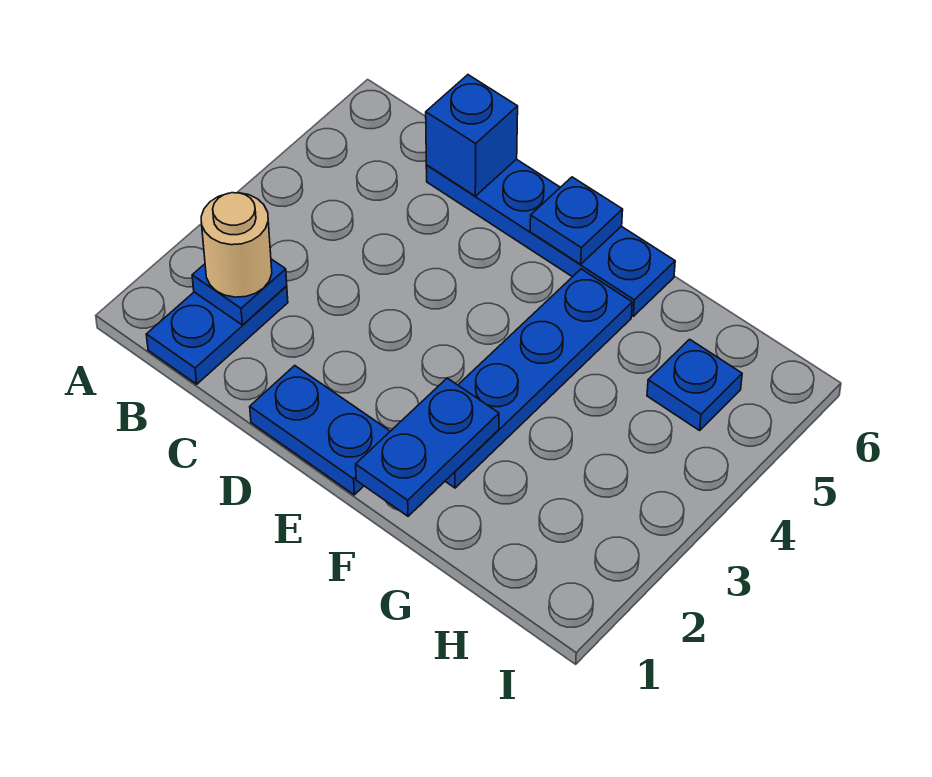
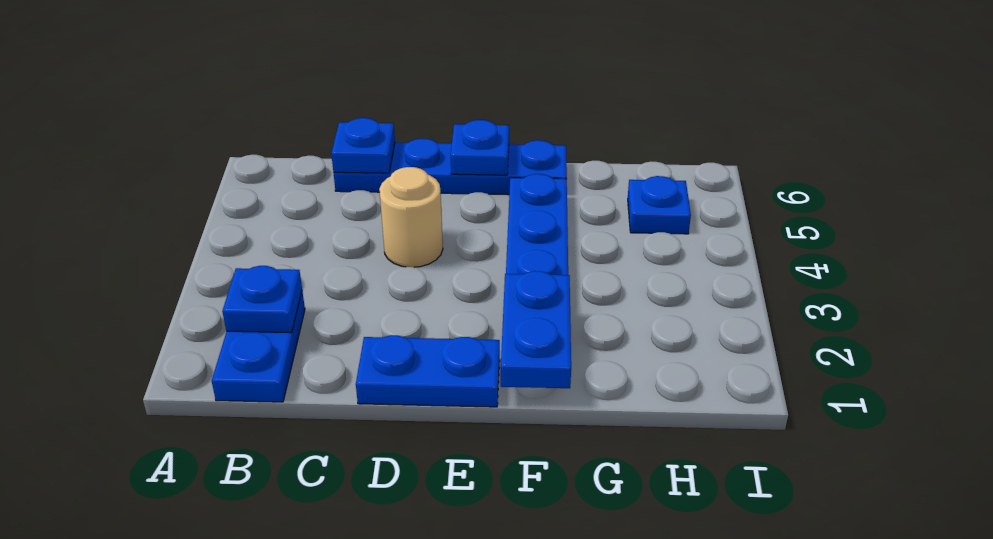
tan round brick B2 level 3 -> tan round brick D4 level 1
blue brick C6 level 2 -> blue plate C6 level 2

